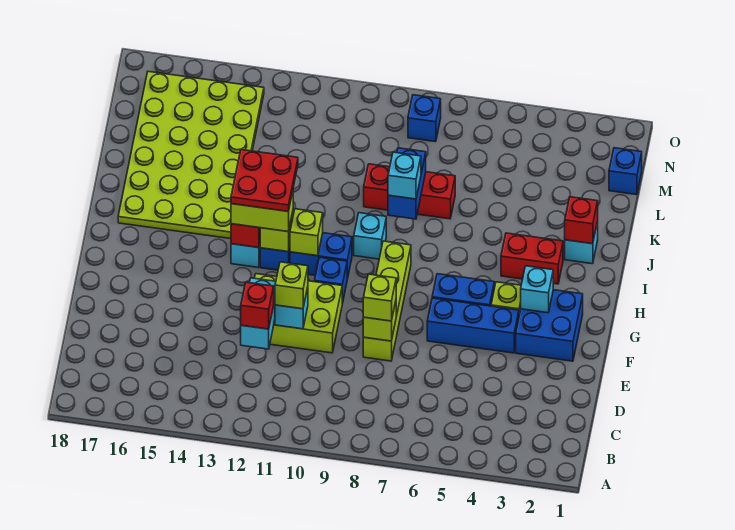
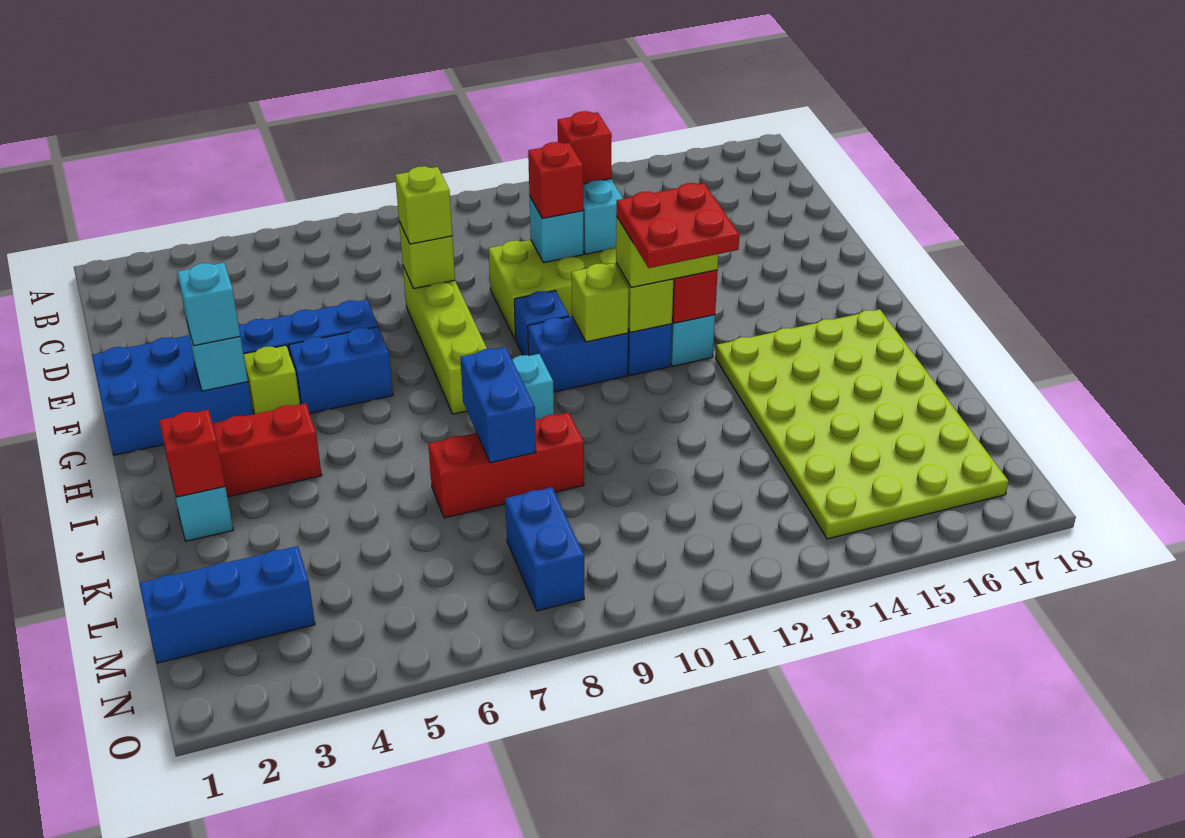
lime brick E11 level 3 -> red brick E11 level 3
blue brick F2:G3 level 1 -> blue brick F1:G3 level 1
cyan brick J8 level 3 -> cyan brick G3 level 3
blue brick M1 level 1 -> blue brick M1:M3 level 1
blue brick N8 level 1 -> blue brick M8:N8 level 1

